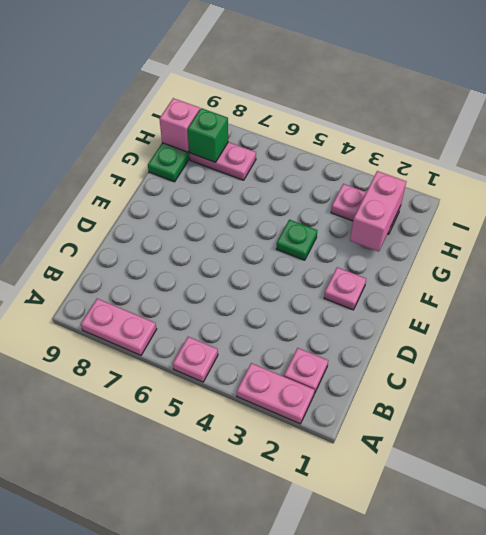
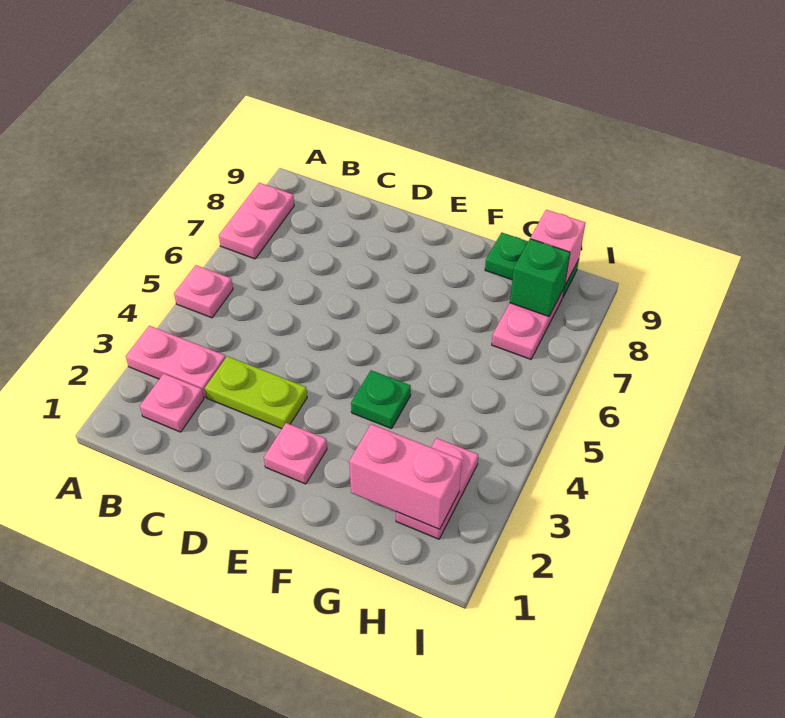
pink plate A2:A3 level 1 -> pink plate A3:B3 level 1
none -> lime plate C3:D3 level 1

